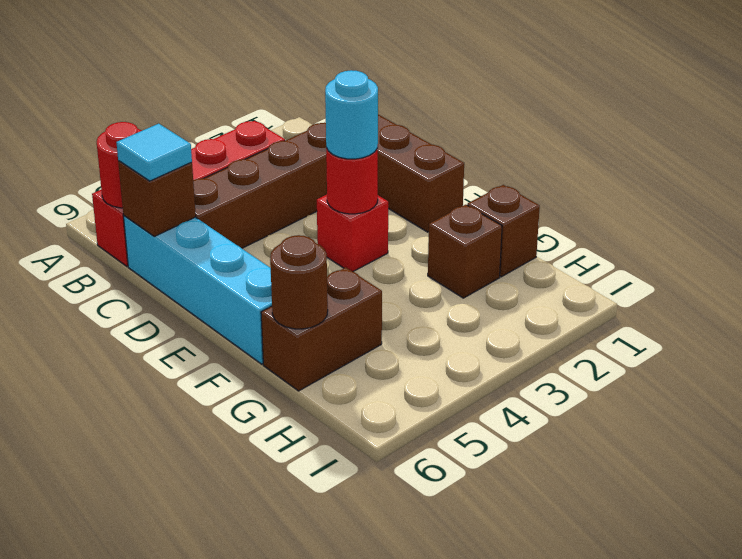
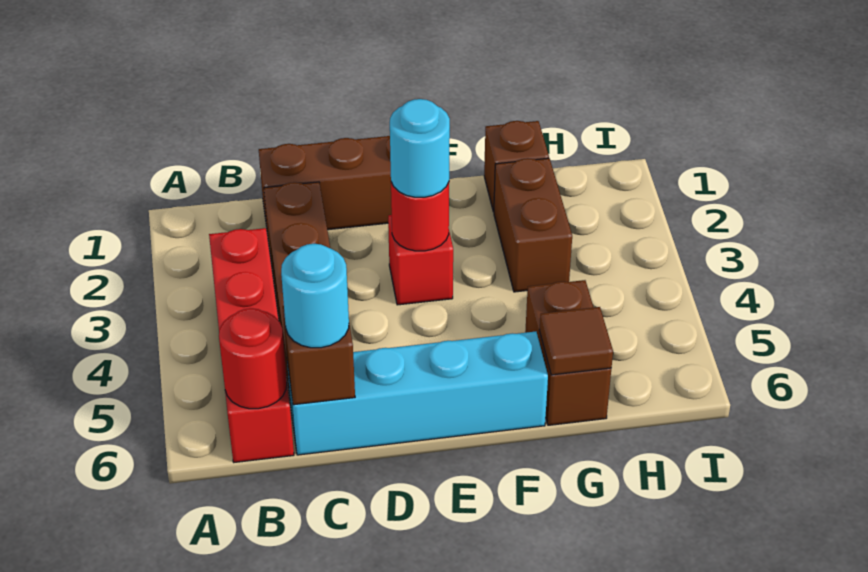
cyan tile C6 level 3 -> cyan round brick C6 level 3
brown brick G2 level 1 -> brown brick G2:G3 level 1
brown round brick G6 level 2 -> brown tile G6 level 2

